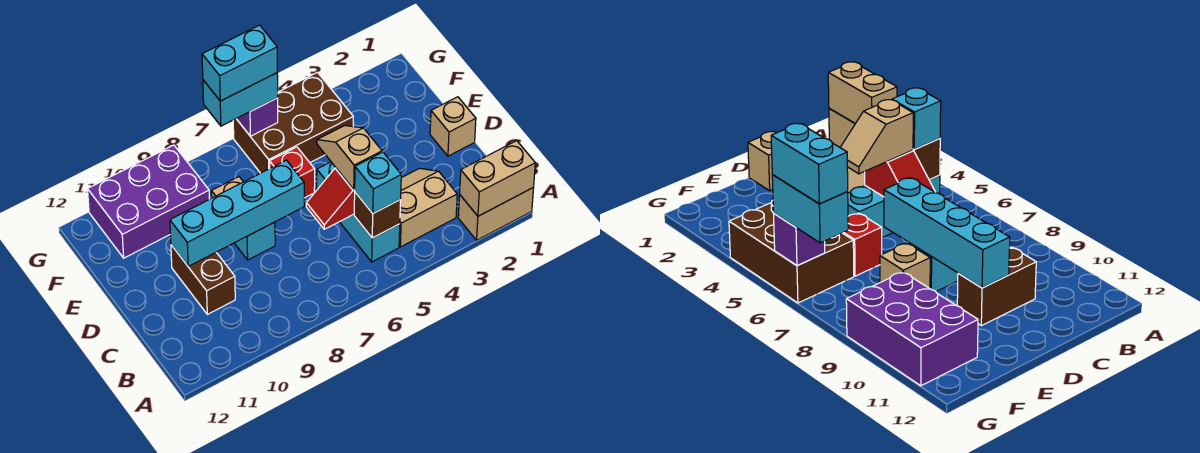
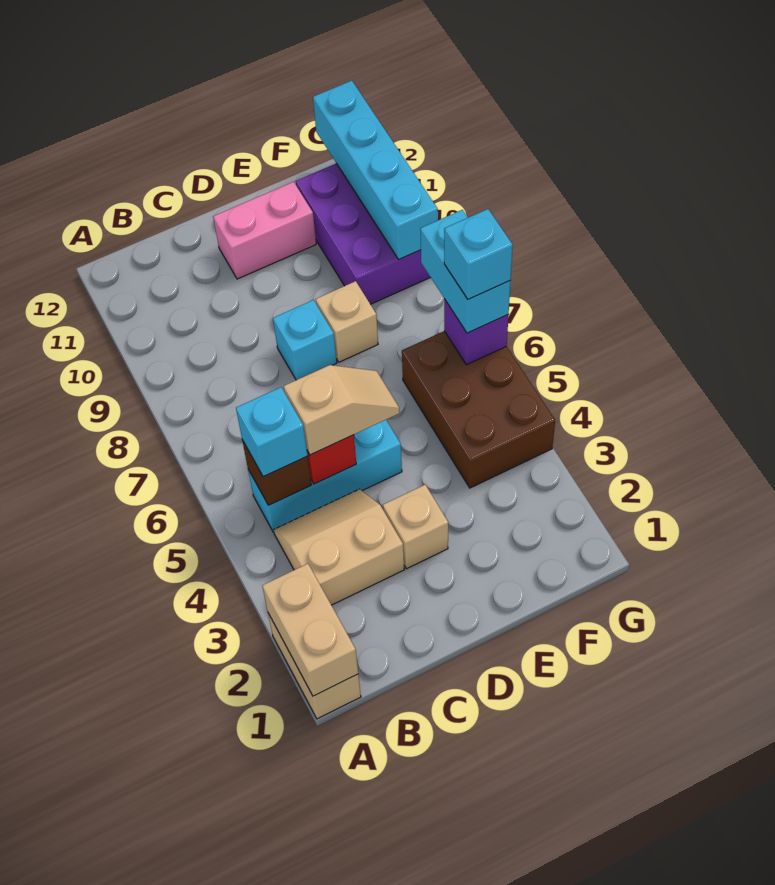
tan slope B3:C4 level 1 top B -> tan slope B3:C4 level 1 top 3
brown brick C10:D10 level 1 -> none
tan brick D1 level 1 -> tan brick D3 level 1
cyan brick D7:D10 level 2 -> cyan brick G9:G12 level 2
none -> pink brick D11:E11 level 1
red brick E6 level 1 -> none
cyan brick G6:G7 level 4 -> cyan brick G6 level 4

